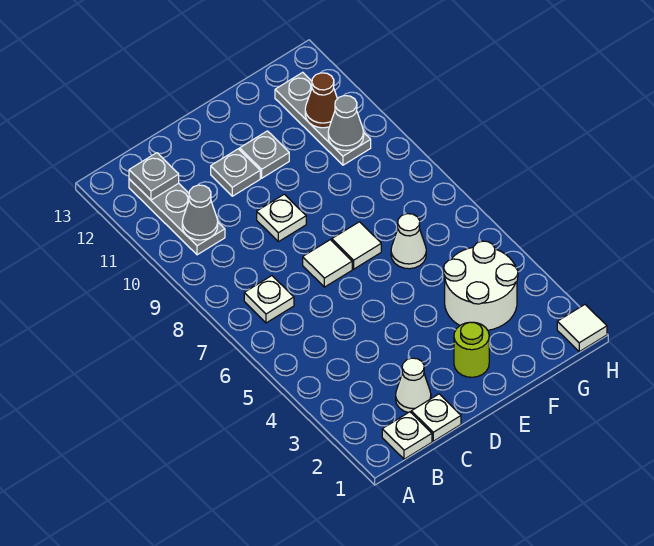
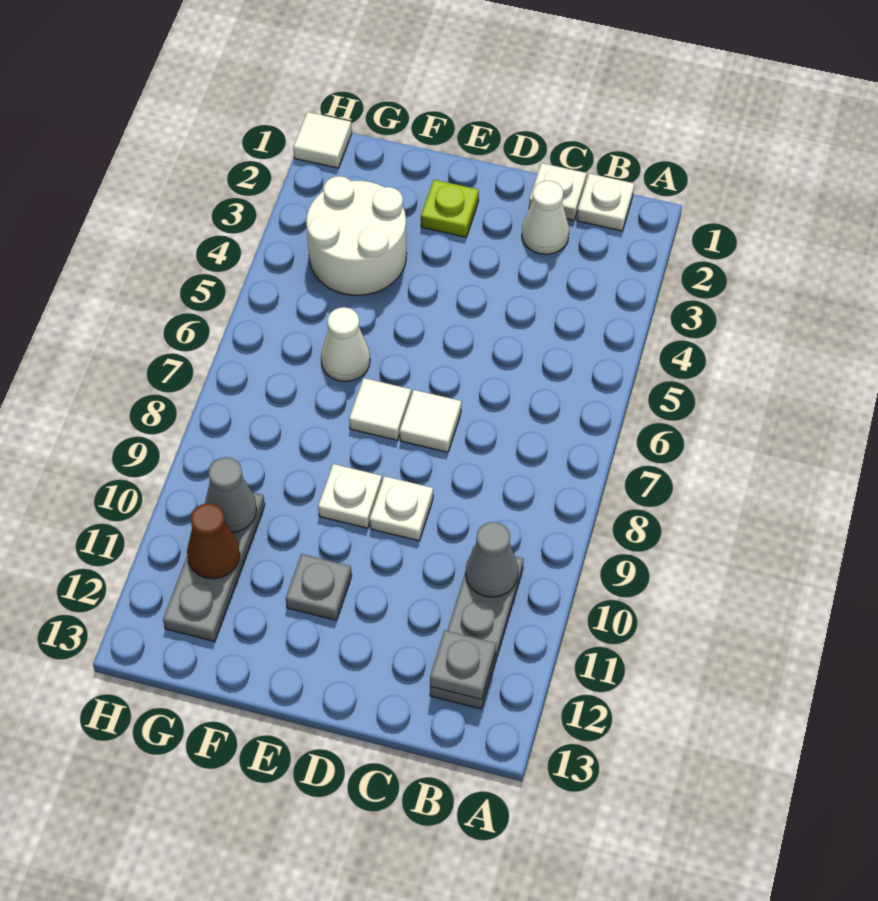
white plate B7 level 1 -> white plate E9 level 1
grey plate D11 level 1 -> none
lime round brick E2 level 1 -> lime plate E2 level 1

